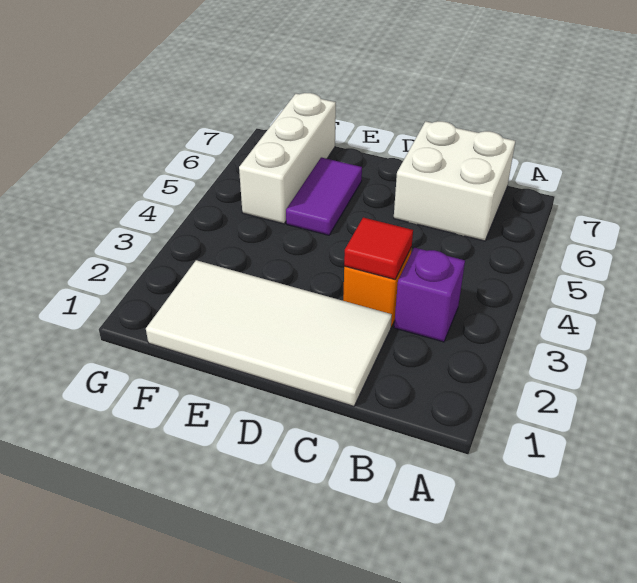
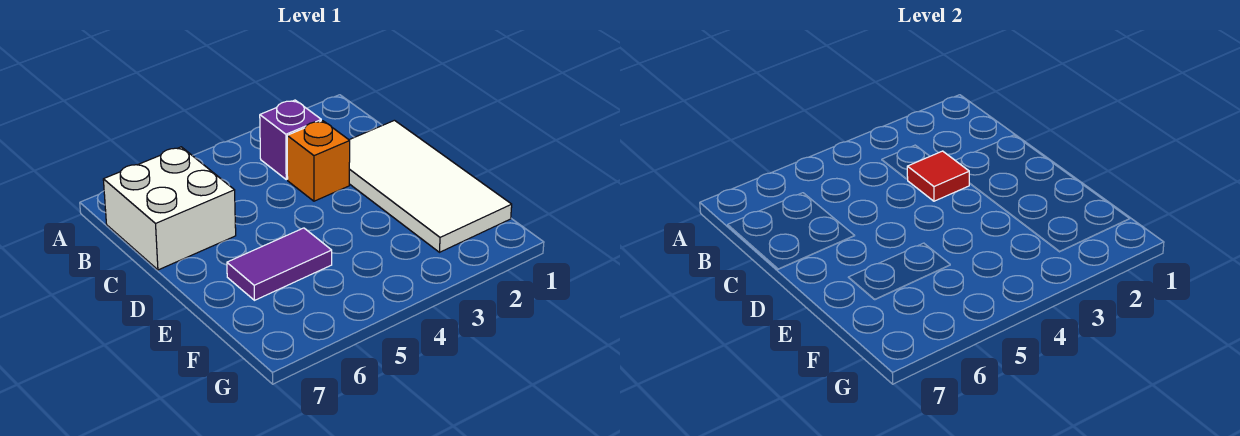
white brick F5:F7 level 1 -> none

